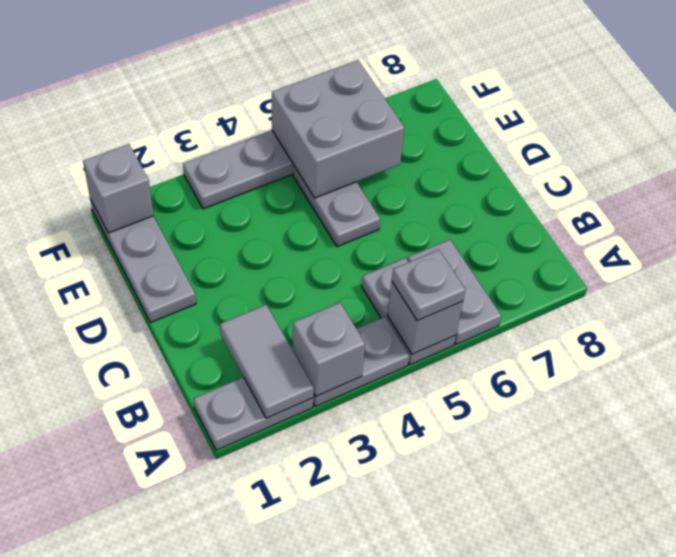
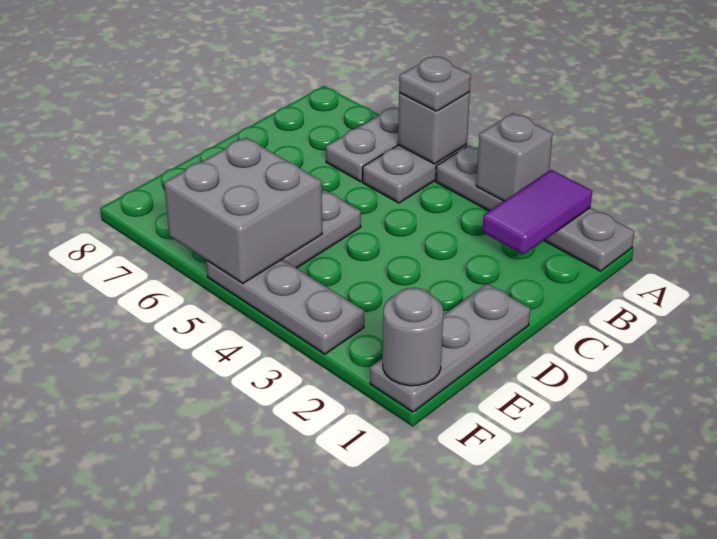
grey tile A2:B2 level 2 -> purple tile A2:B2 level 2
grey brick F1 level 2 -> grey round brick F1 level 2

